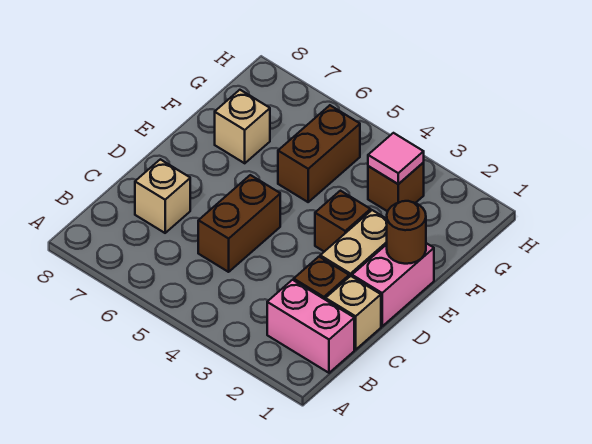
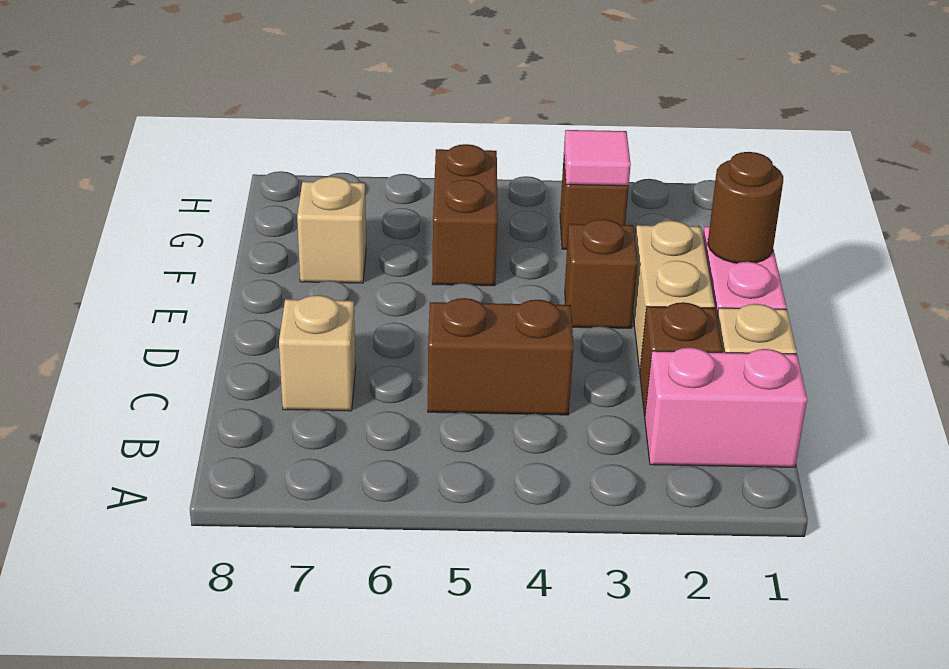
brown brick C5:D5 level 1 -> brown brick C4:C5 level 1

